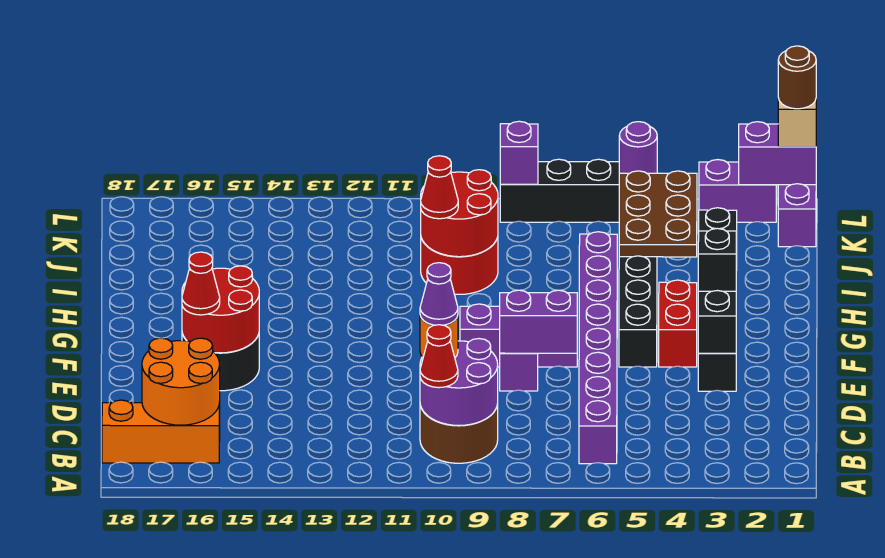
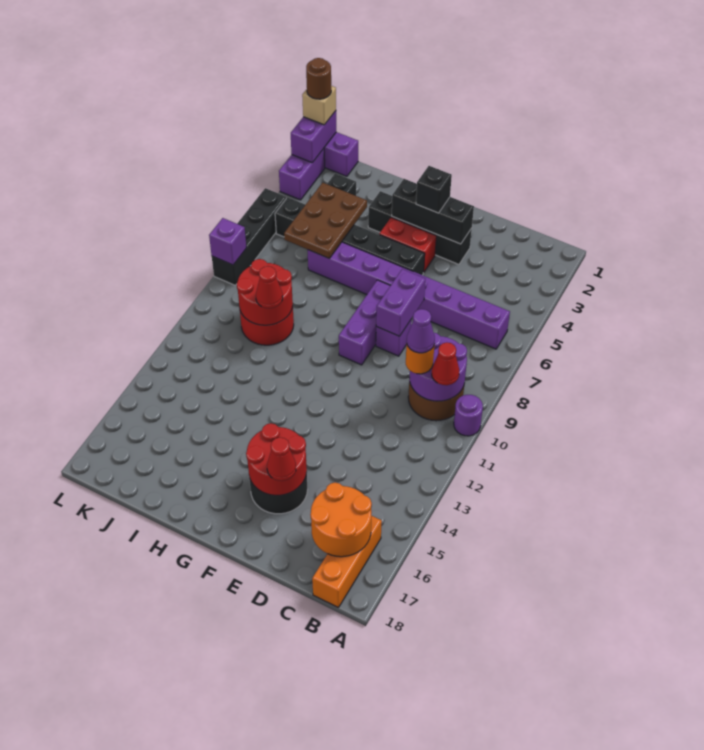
brown plate I4:K5 level 2 -> brown plate I4:J6 level 2
purple round brick L5 level 2 -> purple round brick A10 level 1

